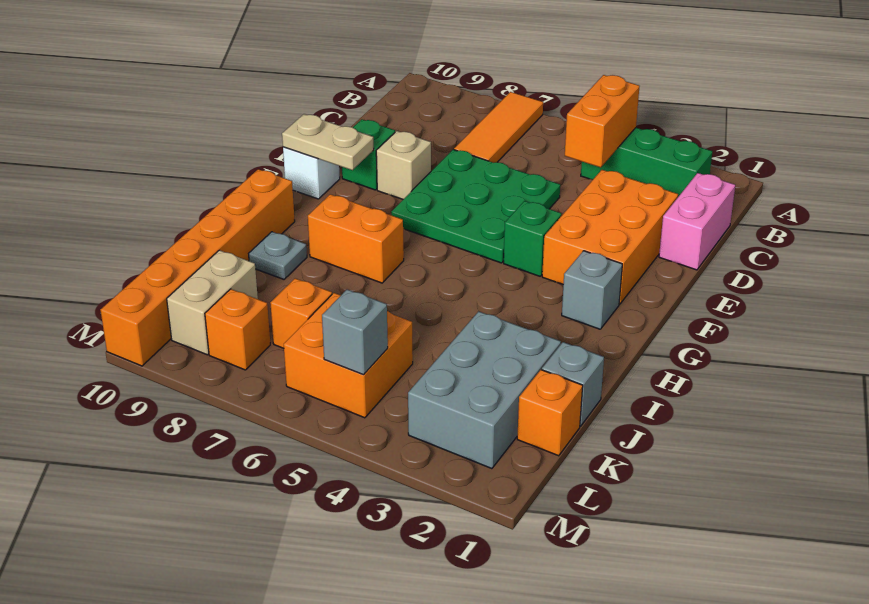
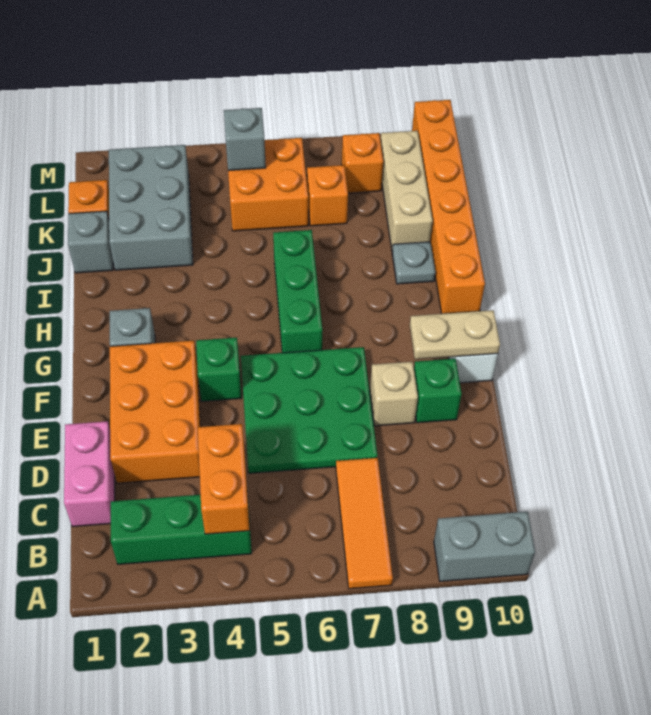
none -> grey brick A9:A10 level 1
none -> green brick G6:I6 level 1
orange brick H7:H8 level 1 -> none
tan brick K9:L9 level 1 -> tan brick J9:L9 level 1

